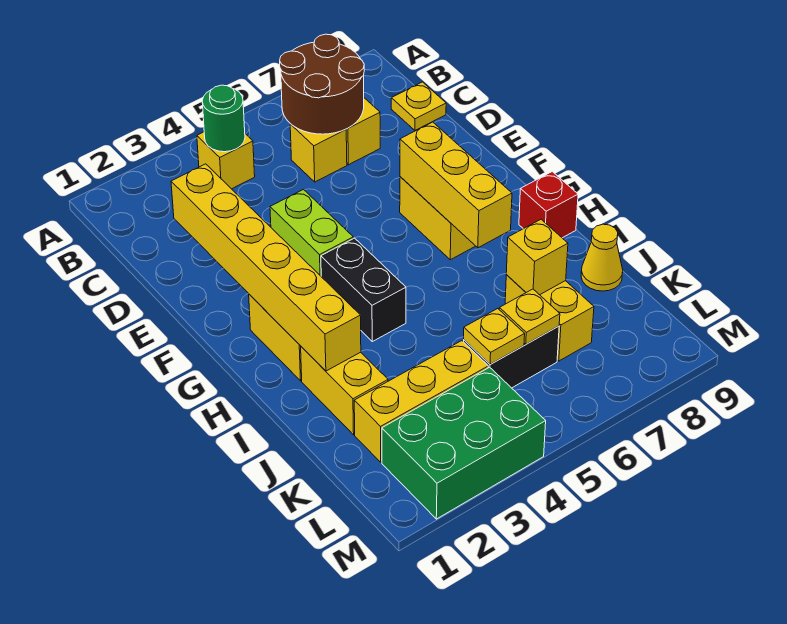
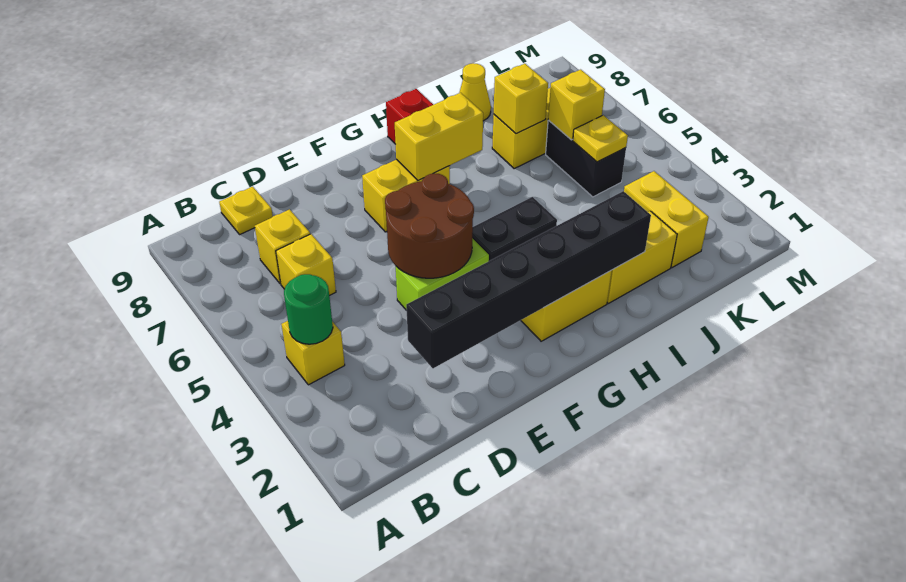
brown round brick B6:C7 level 2 -> brown round brick E4:F5 level 2
yellow brick D2:I2 level 2 -> black brick D2:I2 level 2
yellow brick F7:H7 level 2 -> yellow brick G7:H7 level 2
yellow brick K2:K4 level 1 -> yellow brick K2:K3 level 1
yellow plate K6 level 2 -> yellow brick K6 level 2
green brick L2:M4 level 1 -> none

